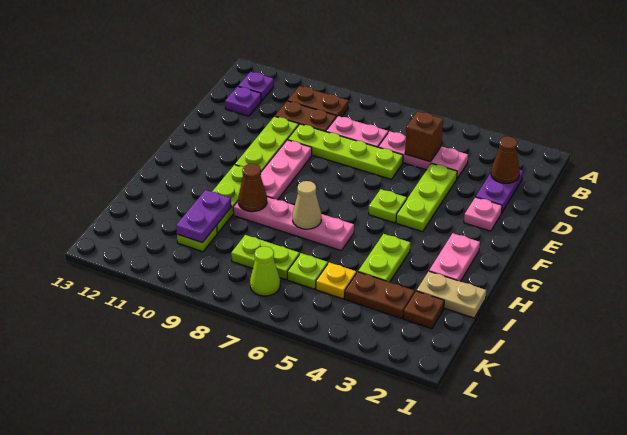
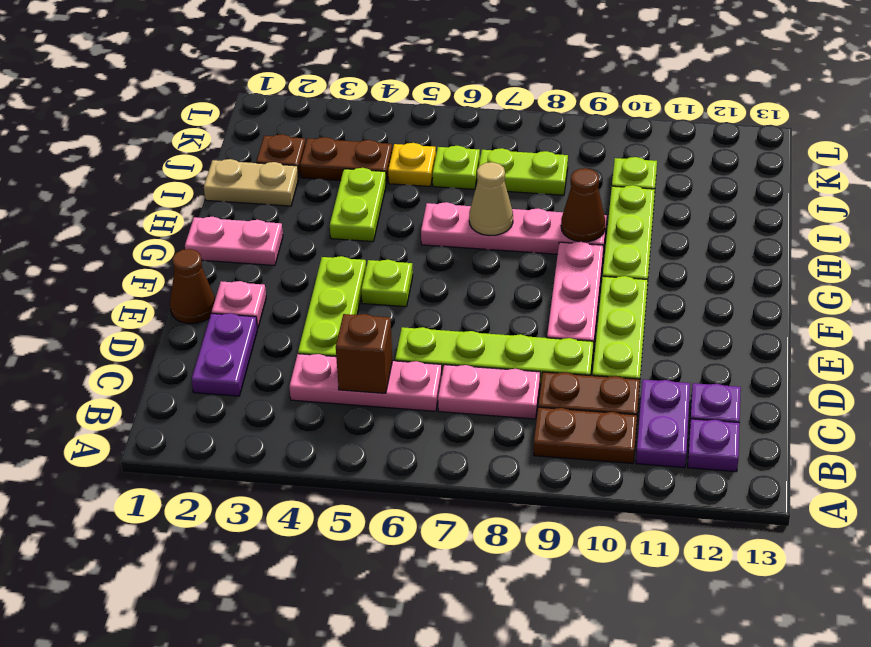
brown cone C2 level 2 -> brown cone E1 level 1
pink plate G2:H2 level 1 -> pink plate G1:G2 level 1
purple plate I10:J10 level 2 -> purple plate B11:C11 level 1
lime cone K7 level 1 -> none

